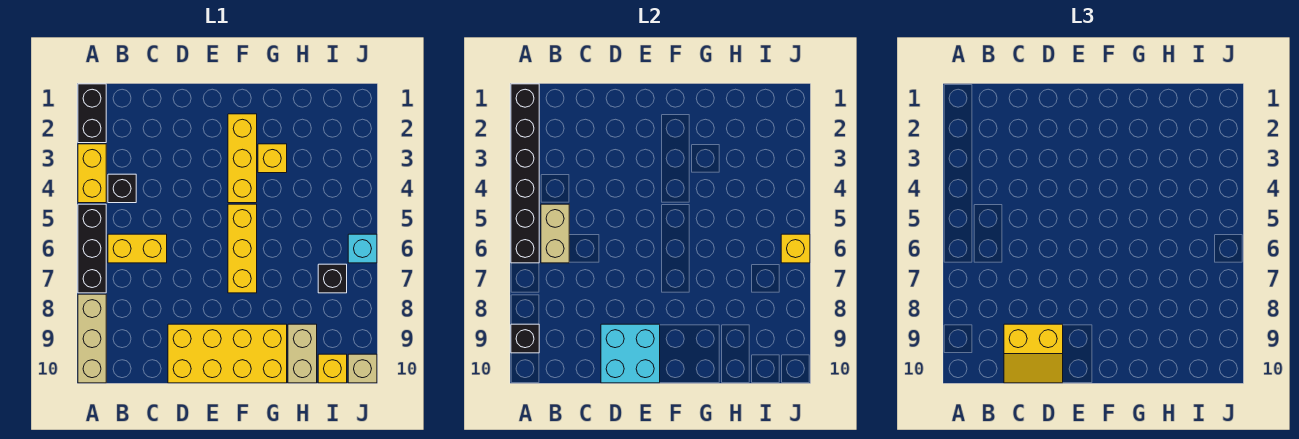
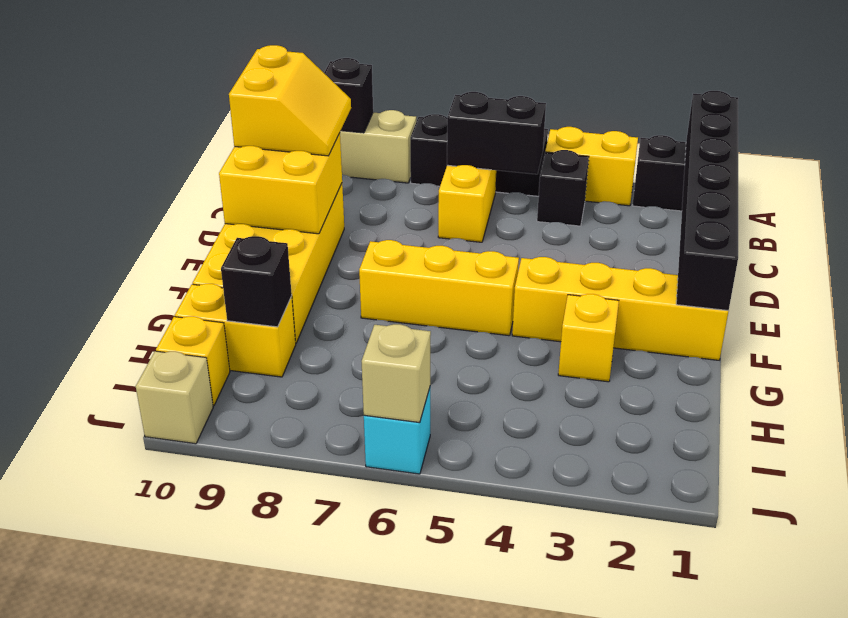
black brick A1:A6 level 2 -> black brick A1:F1 level 2
tan brick B5:B6 level 2 -> black brick B5:B6 level 2
yellow slope C9:D10 level 3 top 9 -> yellow slope C9:D10 level 3 top 10
cyan brick D9:E10 level 2 -> yellow brick D9:E10 level 2
yellow brick F2:F4 level 1 -> yellow brick F1:F4 level 1
tan brick H9:H10 level 1 -> yellow brick H9:H10 level 1
black brick I7 level 1 -> black brick H9 level 2
yellow brick J6 level 2 -> tan brick J6 level 2

